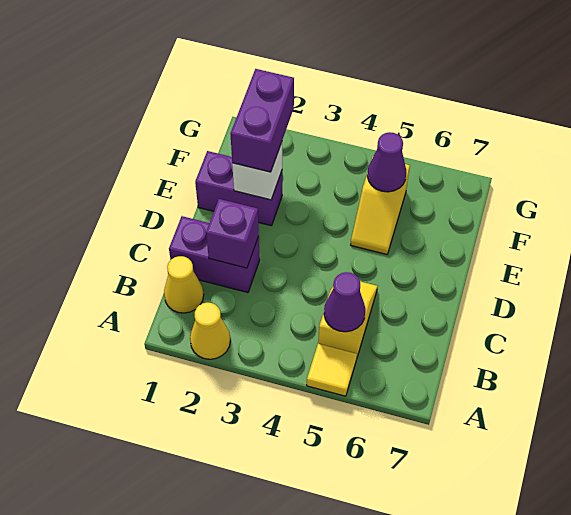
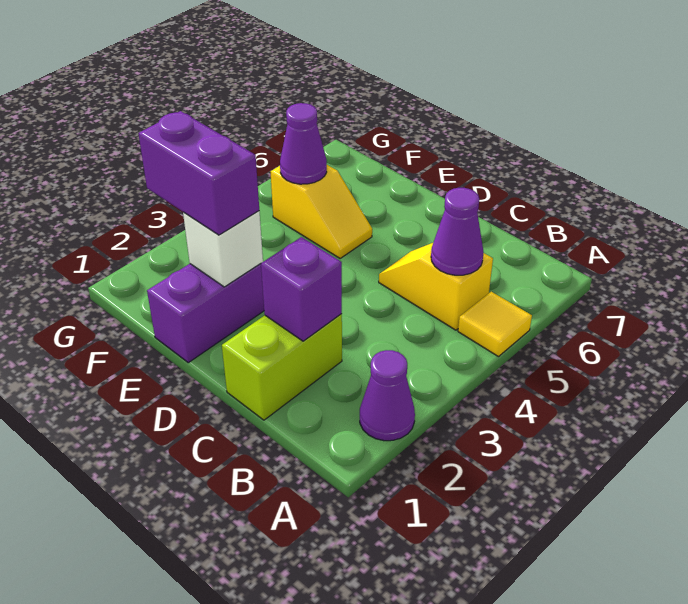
yellow cone A2 level 1 -> purple cone A2 level 1
yellow cone B1 level 1 -> none
purple brick C1:C2 level 1 -> lime brick C1:C2 level 1

